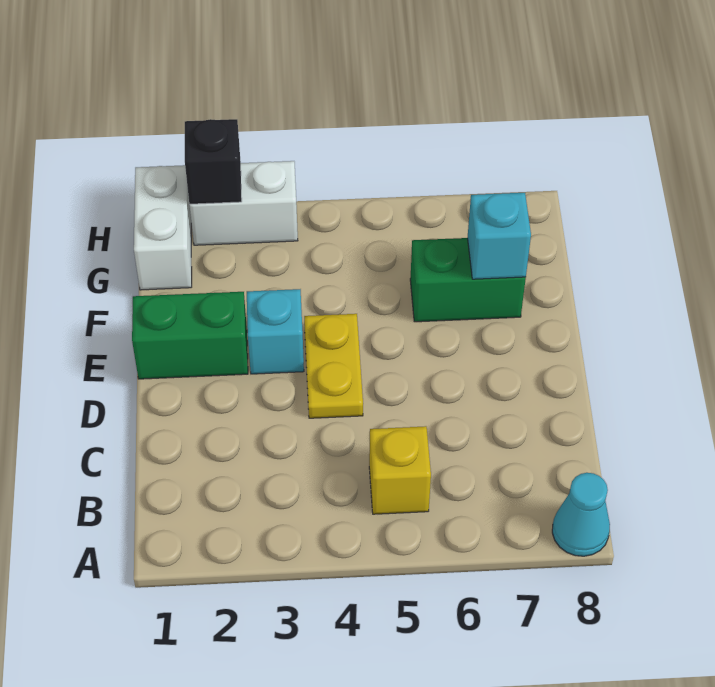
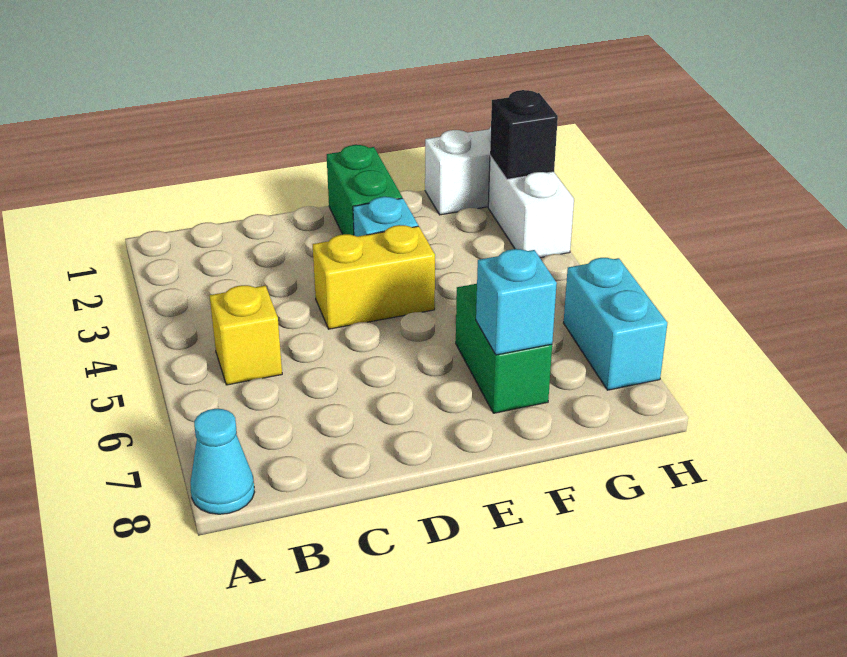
yellow plate D4:E4 level 1 -> yellow brick D4:E4 level 1
none -> cyan brick H6:H7 level 1

